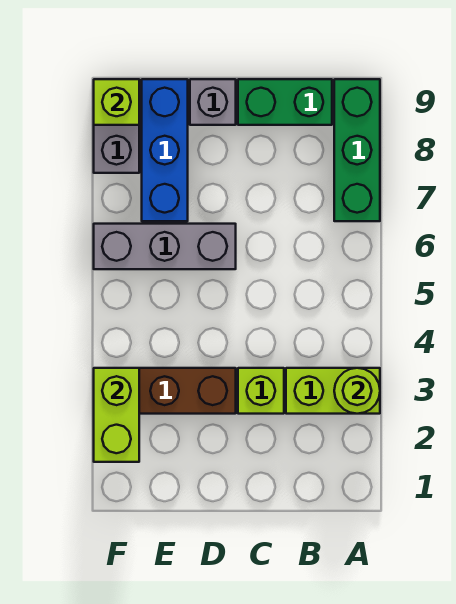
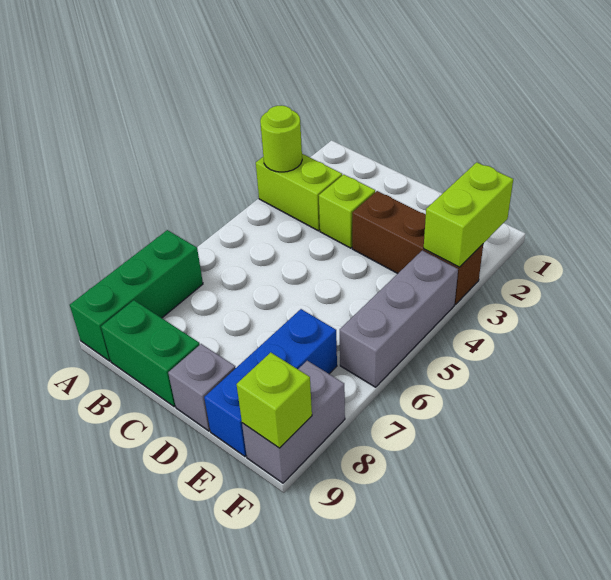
grey brick D6:F6 level 1 -> grey brick F4:F6 level 1

